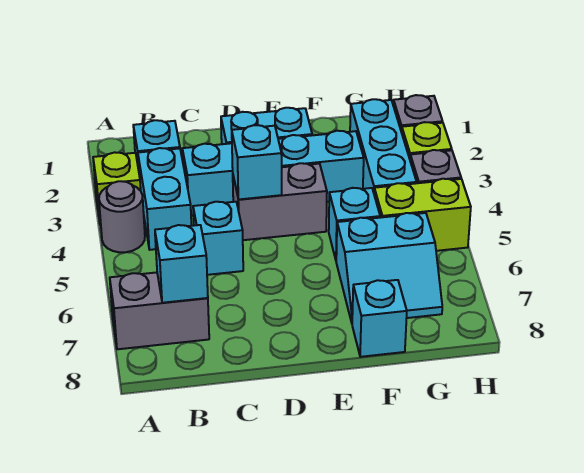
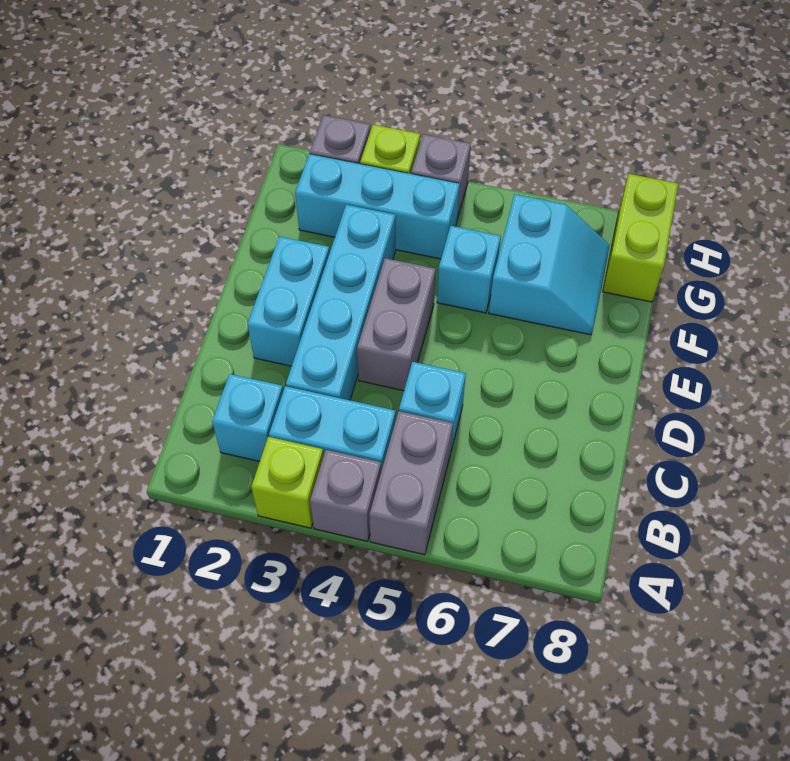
grey round brick A4 level 1 -> grey brick A4 level 1
grey brick A7:B7 level 1 -> grey brick A5:B5 level 1
cyan brick B7 level 2 -> none
cyan brick D4 level 2 -> none
cyan brick F8 level 1 -> none
lime brick G5:H5 level 1 -> lime brick G8:H8 level 1

